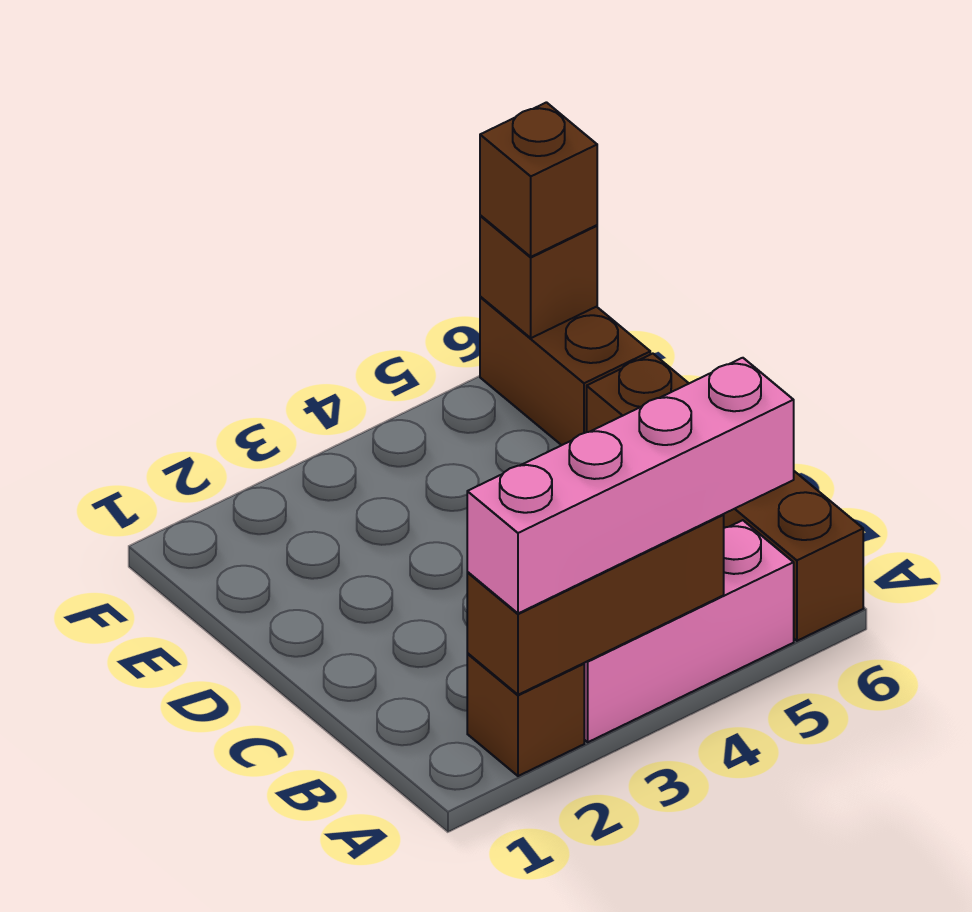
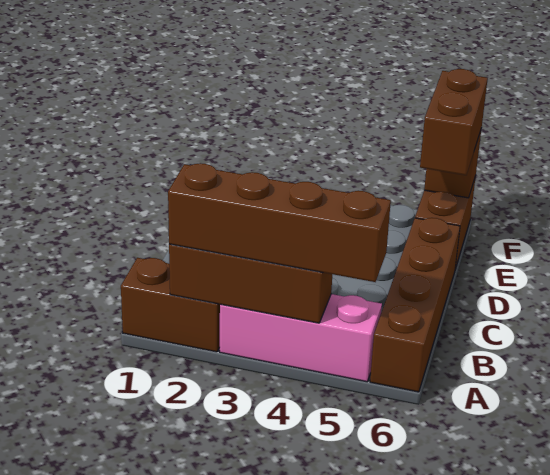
brown brick A2 level 1 -> brown brick A1:A2 level 1
pink brick A2:A5 level 3 -> brown brick A2:A5 level 3
brown brick F6 level 3 -> brown brick E6:F6 level 3

